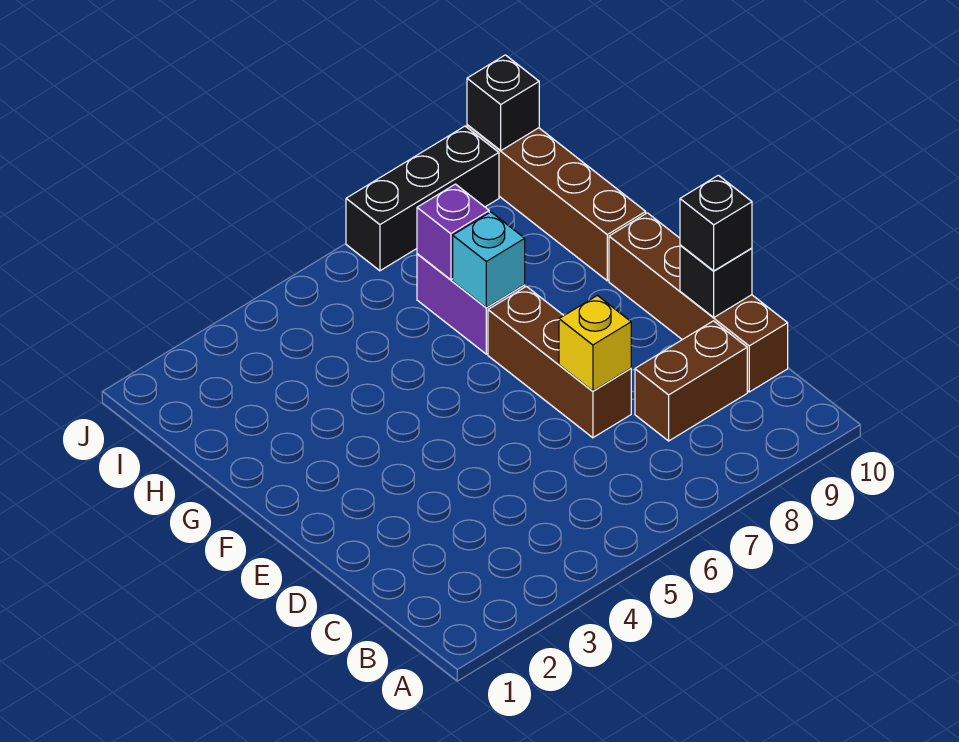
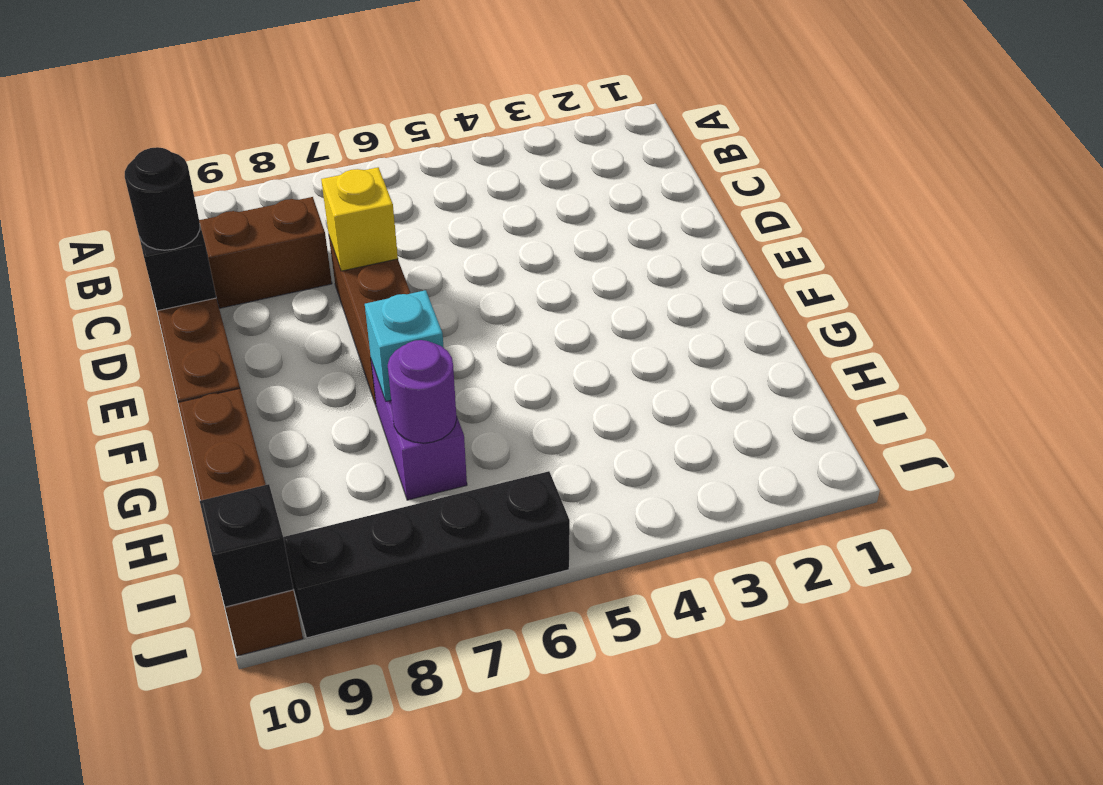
black brick D10 level 3 -> black round brick D10 level 3
purple brick H7 level 2 -> purple round brick H7 level 2
black brick J7:J9 level 1 -> black brick J6:J9 level 1

